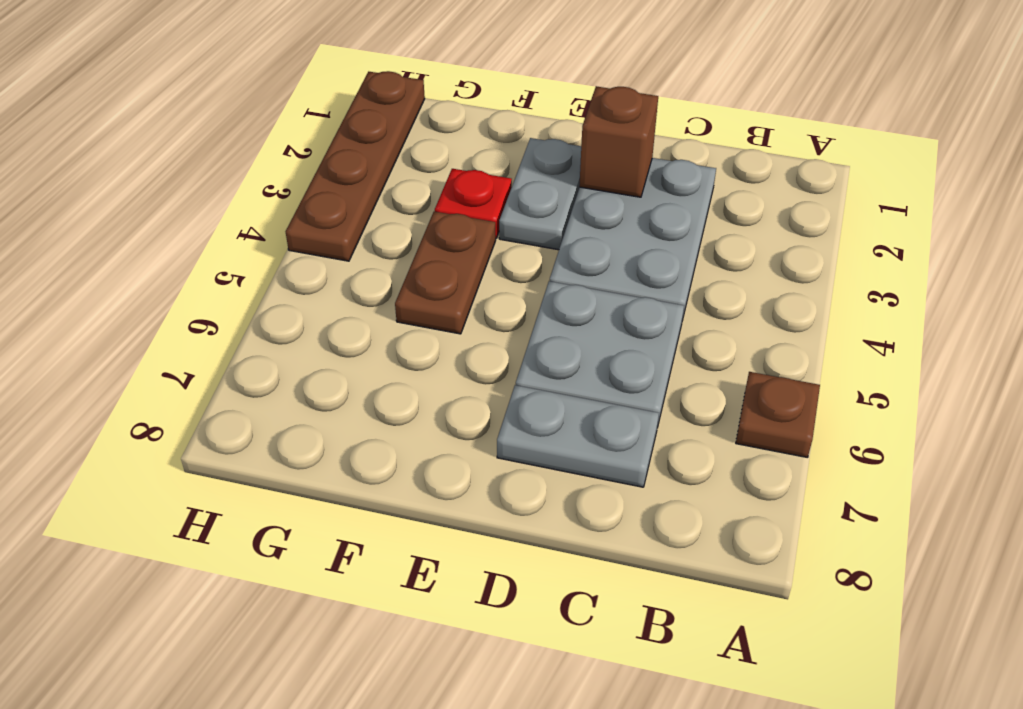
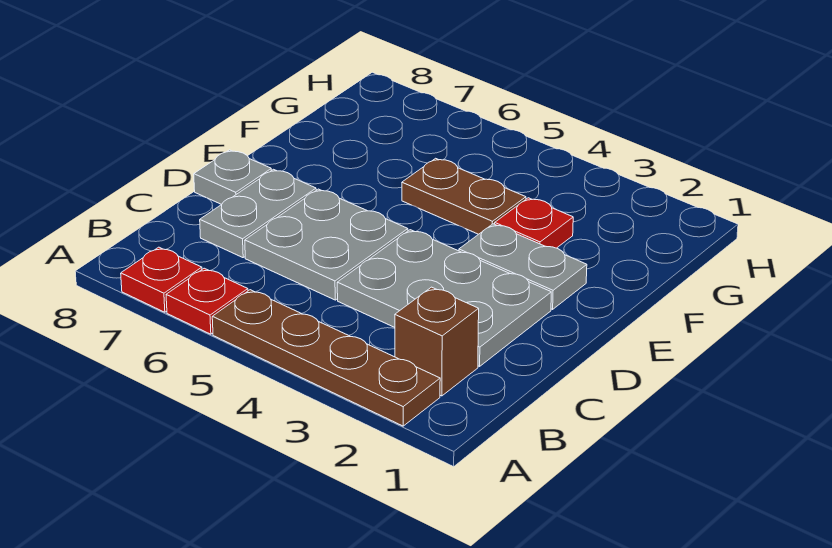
brown plate A6 level 1 -> red plate A6 level 1
none -> red plate A7 level 1
brown brick D2 level 2 -> brown brick B2 level 1
none -> grey plate D8 level 1
brown plate H1:H4 level 1 -> brown plate A2:A5 level 1

